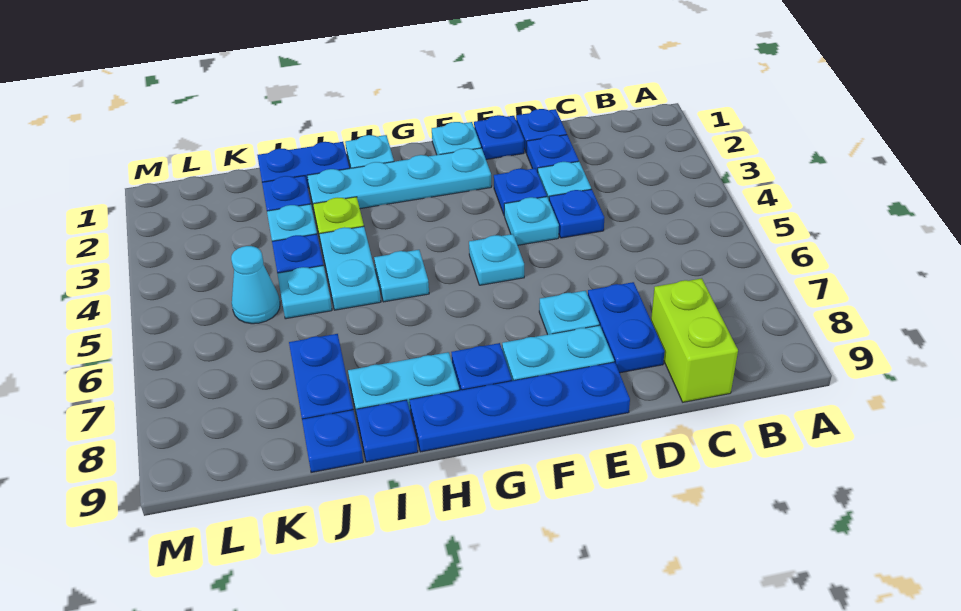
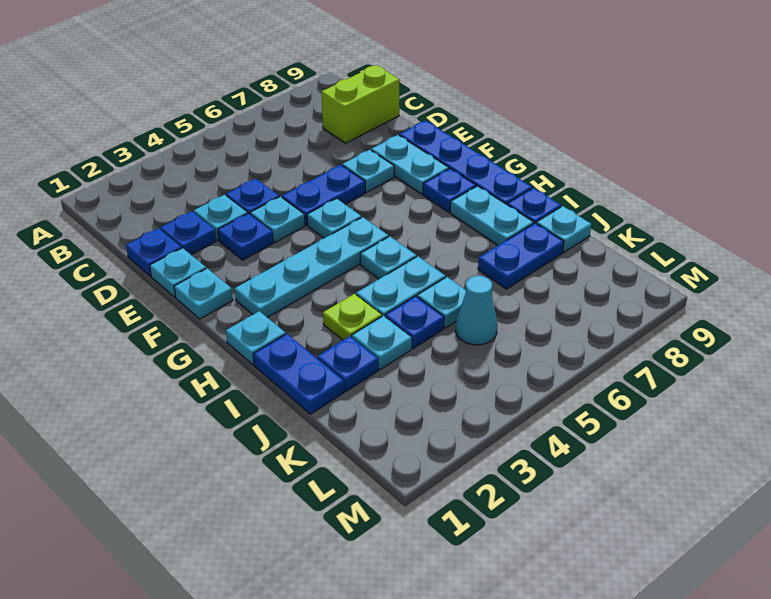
blue plate D7:D8 level 1 -> blue plate E5:E6 level 1
blue plate E1 level 1 -> cyan plate E1 level 1
cyan plate F2:I2 level 1 -> cyan plate G2:G5 level 1
blue plate J9 level 1 -> cyan plate J9 level 1

